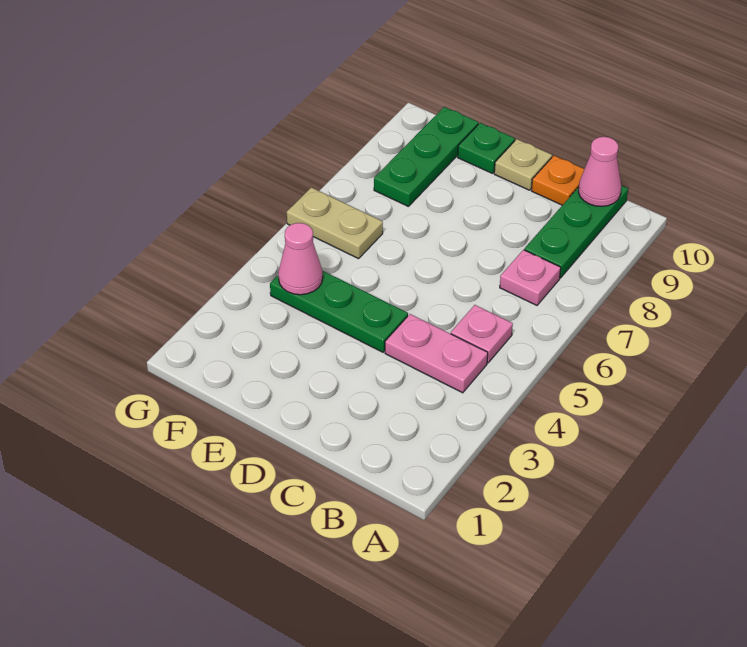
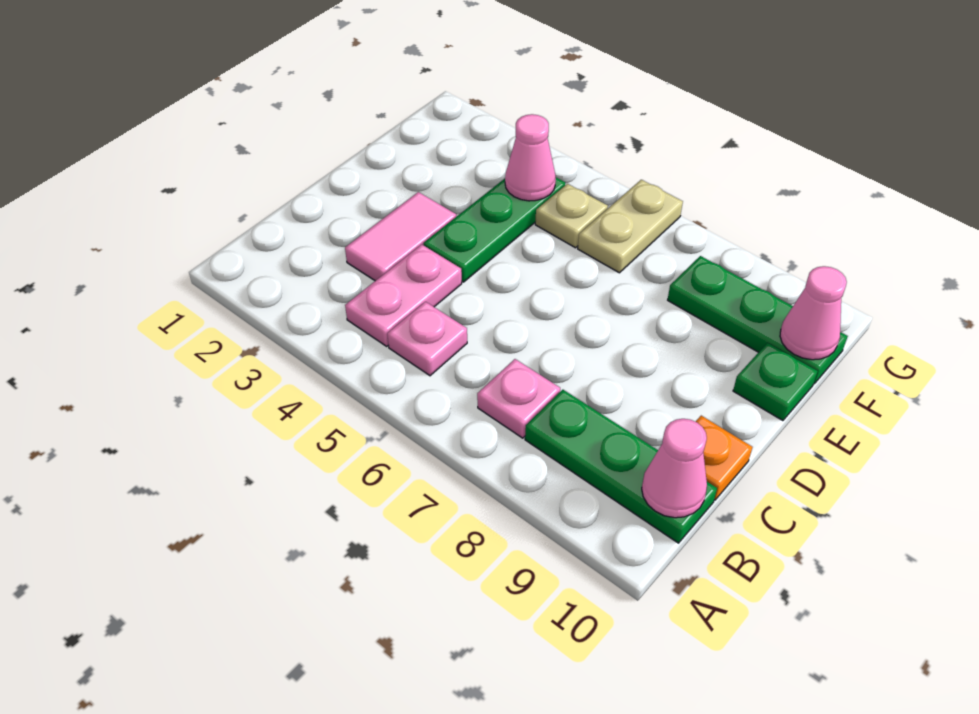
none -> pink tile C3:D3 level 1
tan plate D10 level 1 -> tan plate F5 level 1
none -> pink cone F10 level 2

